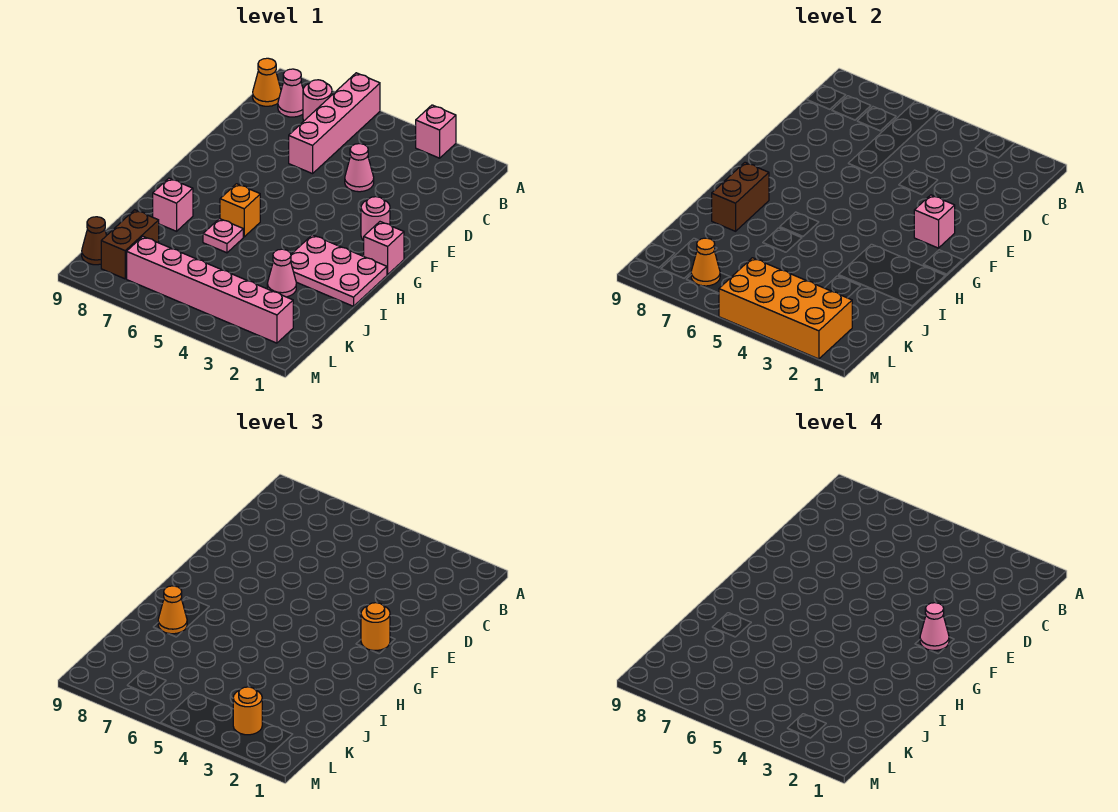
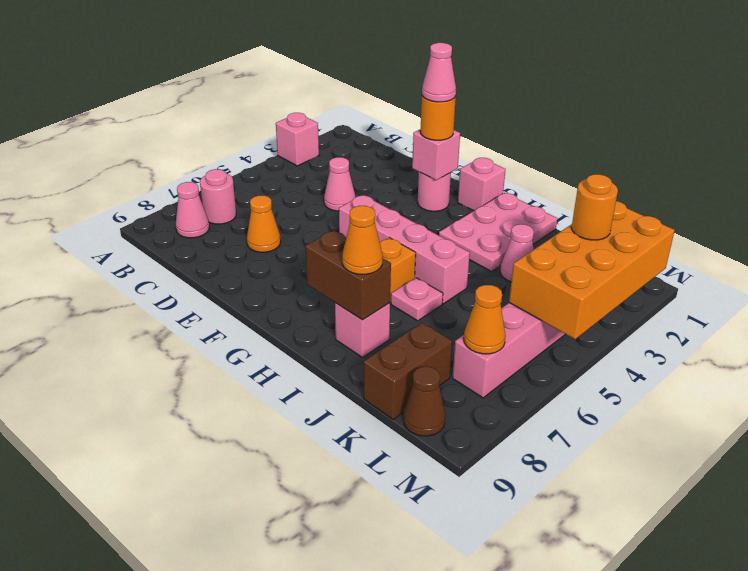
pink brick A6:D6 level 1 -> pink brick F5:I5 level 1
orange cone B9 level 1 -> orange cone D7 level 1
brown brick K8:L8 level 1 -> brown brick K8:K9 level 1

